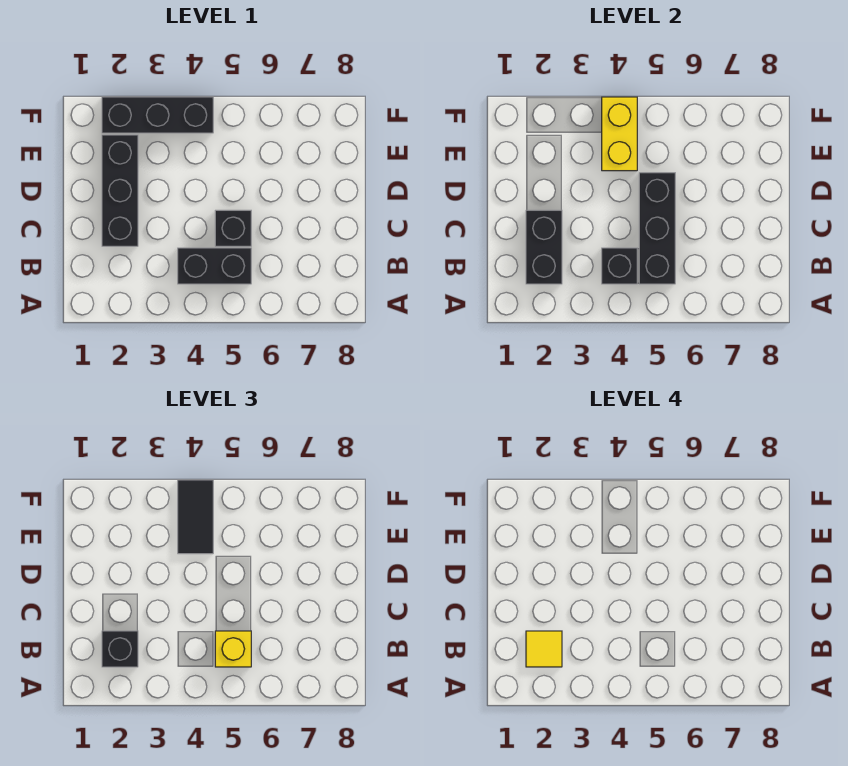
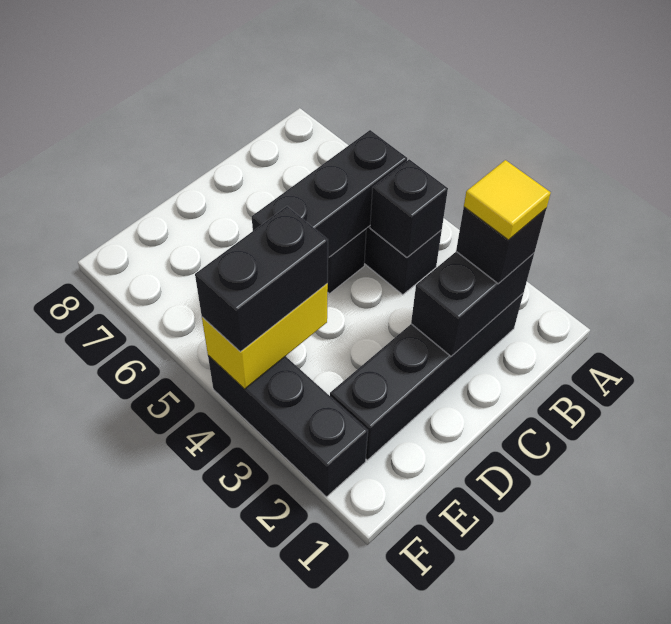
yellow brick B5 level 3 -> none
black brick C2:E2 level 1 -> black brick B2:E2 level 1
black tile E4:F4 level 3 -> black brick E4:F4 level 3

